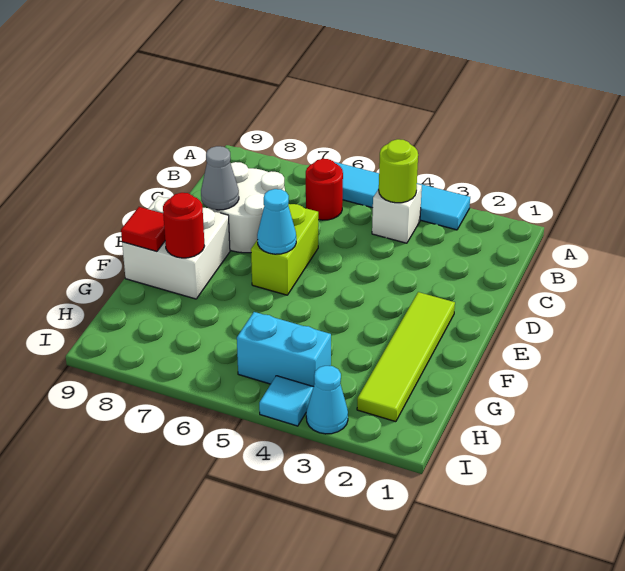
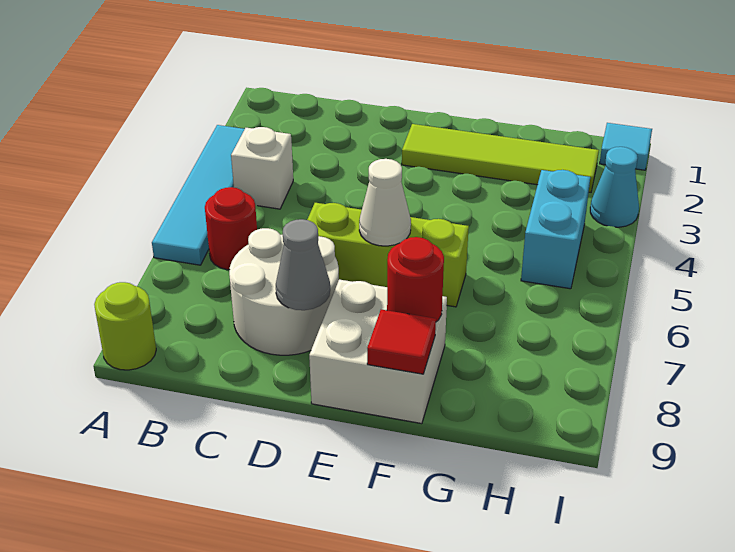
lime round brick B4 level 2 -> lime round brick A9 level 1
lime brick D6:E6 level 1 -> lime brick D6:F6 level 1
cyan cone E6 level 2 -> white cone E6 level 2
cyan tile I4 level 1 -> cyan tile I1 level 1

